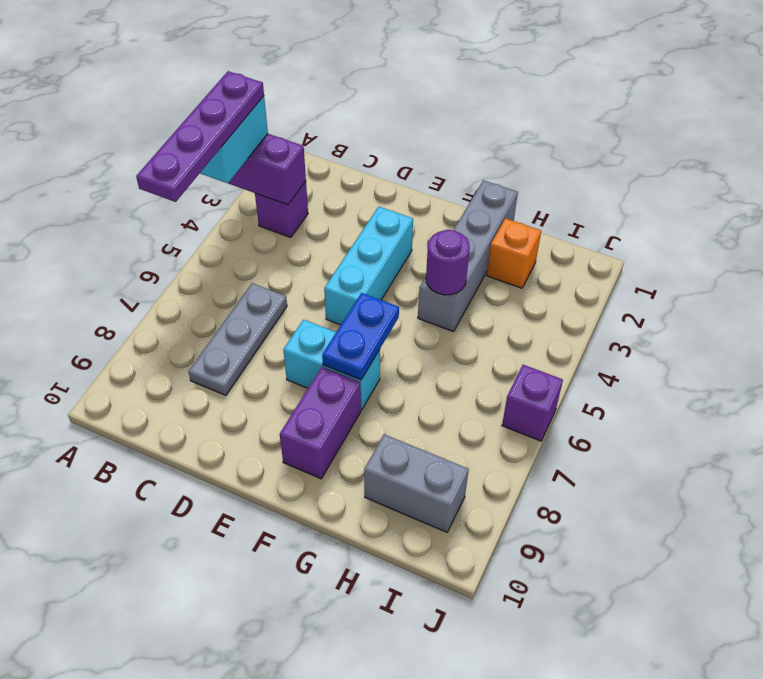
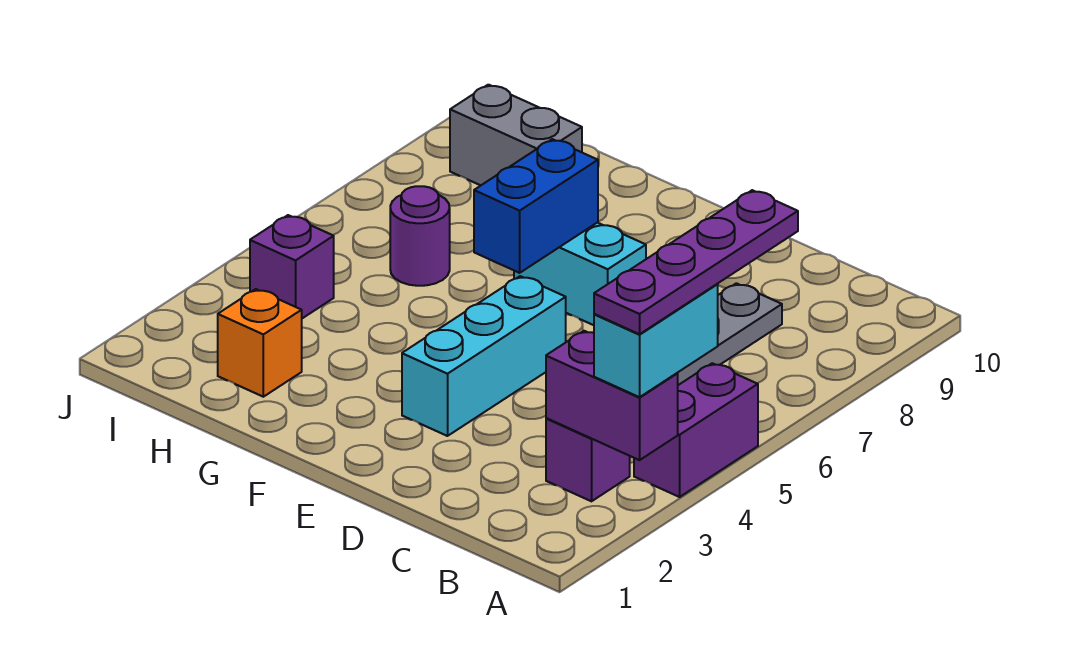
blue plate F6:F7 level 2 -> blue brick F6:F7 level 2
purple brick F8:F9 level 1 -> purple brick A4:A5 level 1
grey brick G1:G4 level 1 -> none
purple round brick G4 level 2 -> purple round brick H6 level 1
purple brick J6 level 1 -> purple brick I4 level 1

